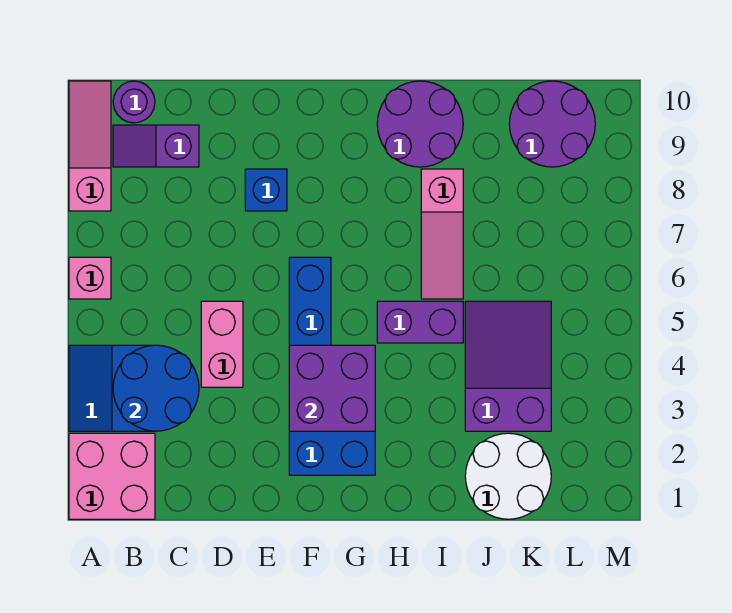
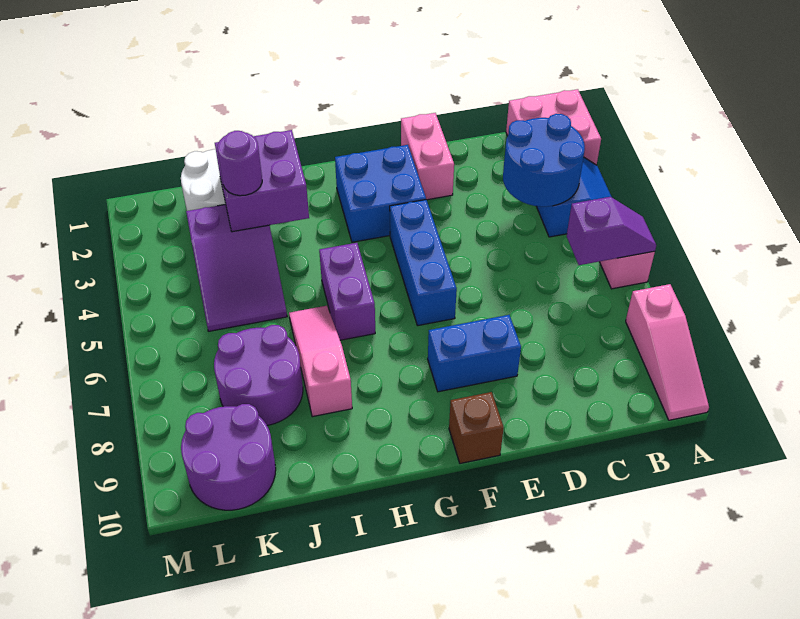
purple slope B9:C9 level 1 top C -> purple slope A6:B6 level 2 top B
purple round brick B10 level 1 -> purple round brick J3 level 3
pink brick D4:D5 level 1 -> pink brick E1:E2 level 1
blue brick E8 level 1 -> blue brick E8:F8 level 1
purple brick F3:G4 level 2 -> purple brick I2:J3 level 2
none -> brown brick F10 level 1
purple brick H5:I5 level 1 -> purple brick H5:H6 level 1
purple round brick H9:I10 level 1 -> purple round brick J7:K8 level 1

